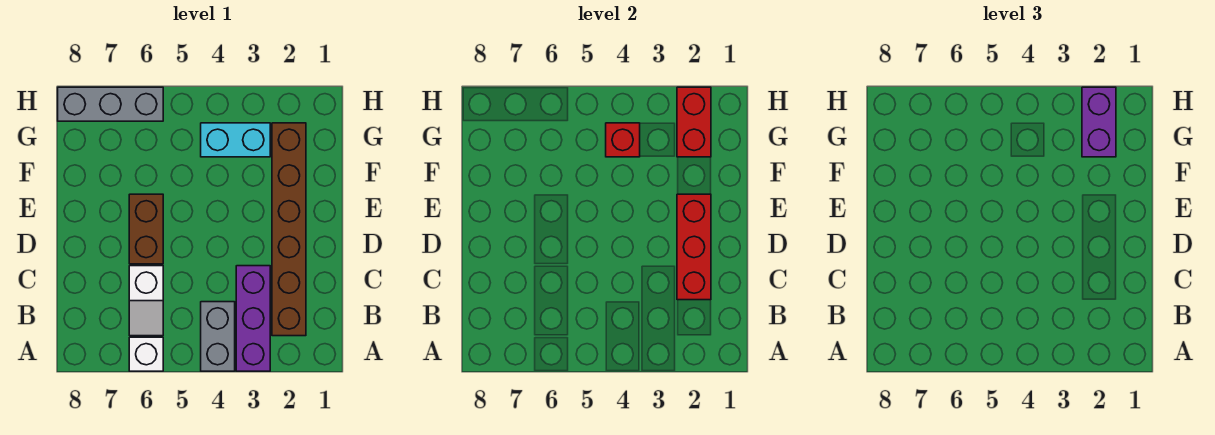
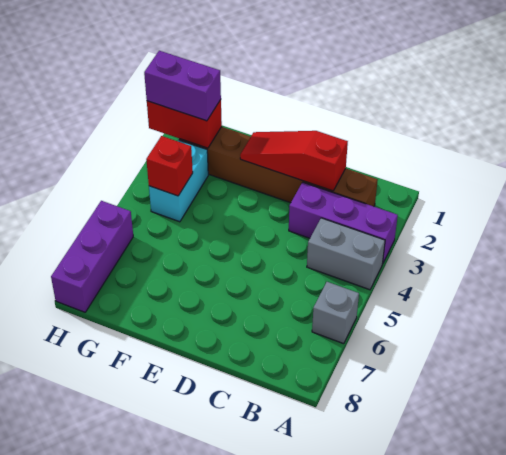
white brick A6 level 1 -> grey brick A6 level 1
white slope B6:C6 level 1 top C -> none
red brick C2:E2 level 2 -> red slope C2:E2 level 2 top C
brown brick D6:E6 level 1 -> none
grey brick H6:H8 level 1 -> purple brick H6:H8 level 1

